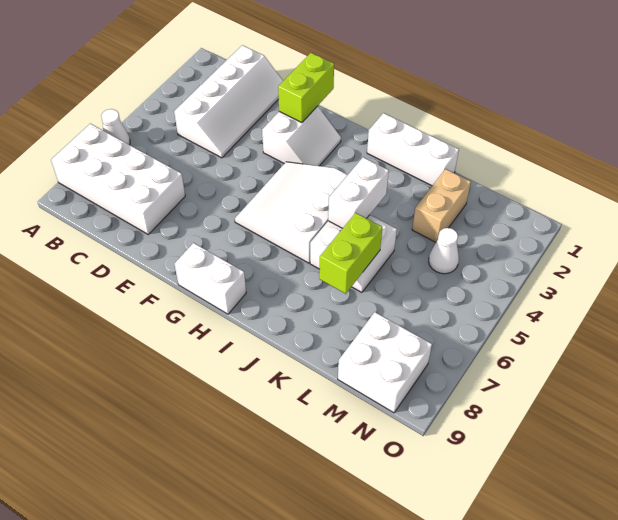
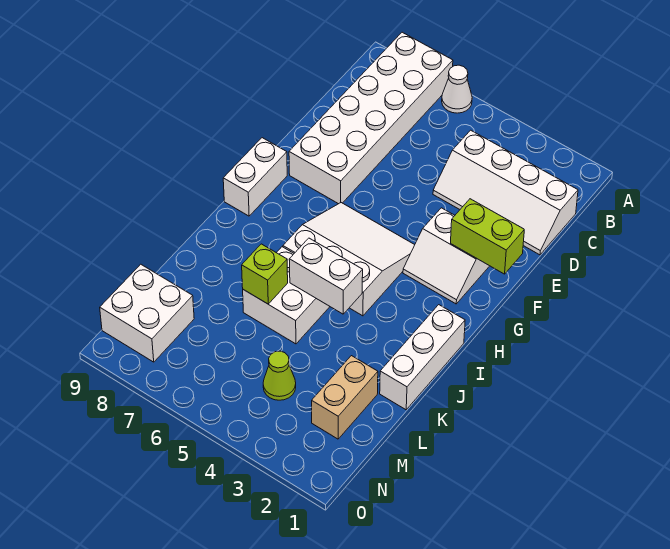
white brick A7:D8 level 1 -> white brick A7:F8 level 1
lime brick K6:K7 level 2 -> lime brick K6 level 2
tan brick L2:L3 level 1 -> tan brick L2:M2 level 1
white cone M4 level 1 -> lime cone M4 level 1

